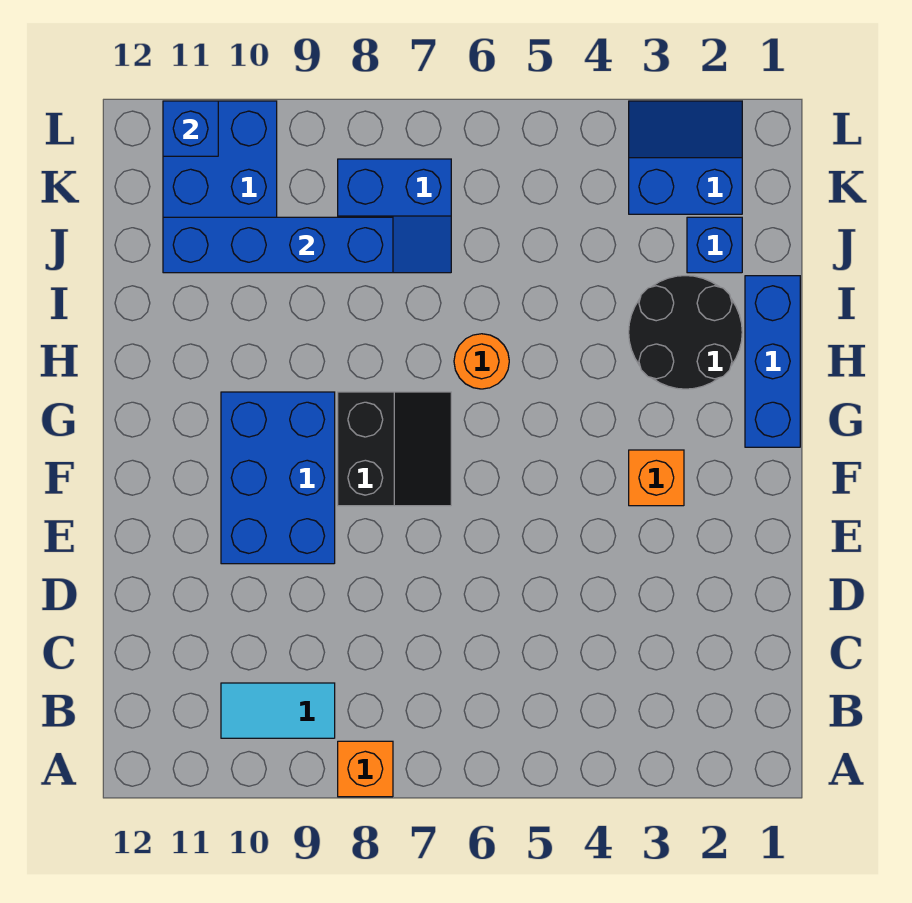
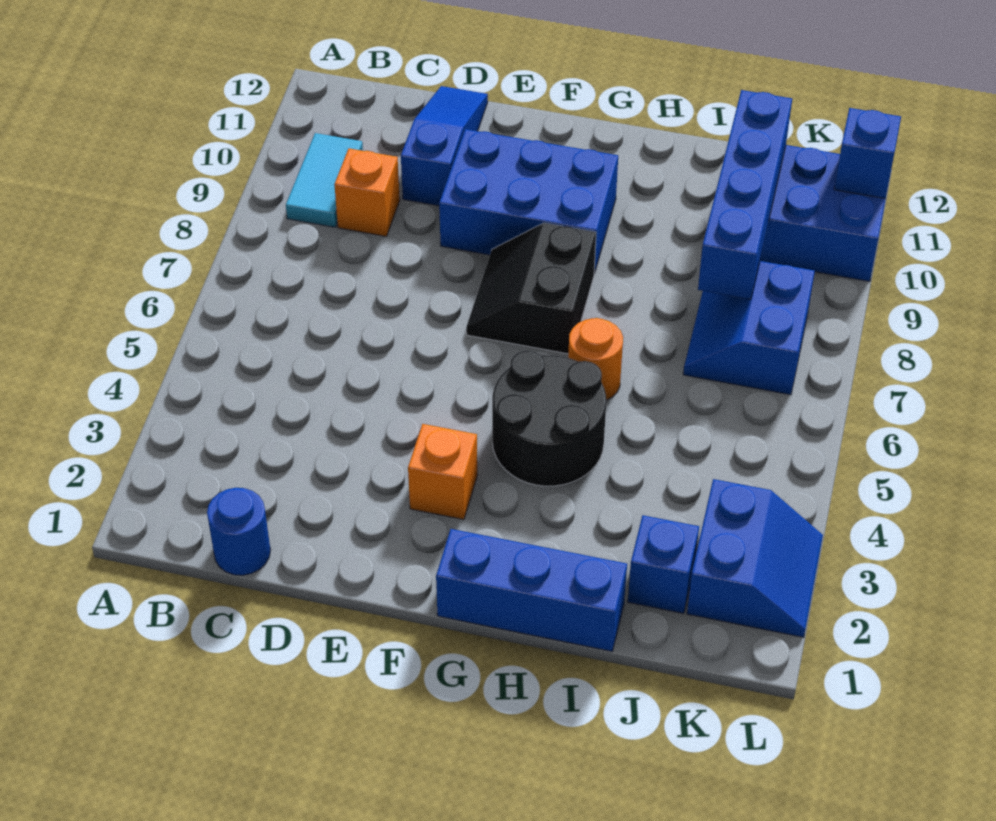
orange brick A8 level 1 -> orange brick C9 level 1
none -> blue round brick C1 level 1
none -> blue slope D10:D12 level 1 top 10
black slope F7:G8 level 1 top 8 -> black slope F7:G8 level 1 top G
black round brick H2:I3 level 1 -> black round brick G4:H5 level 1

